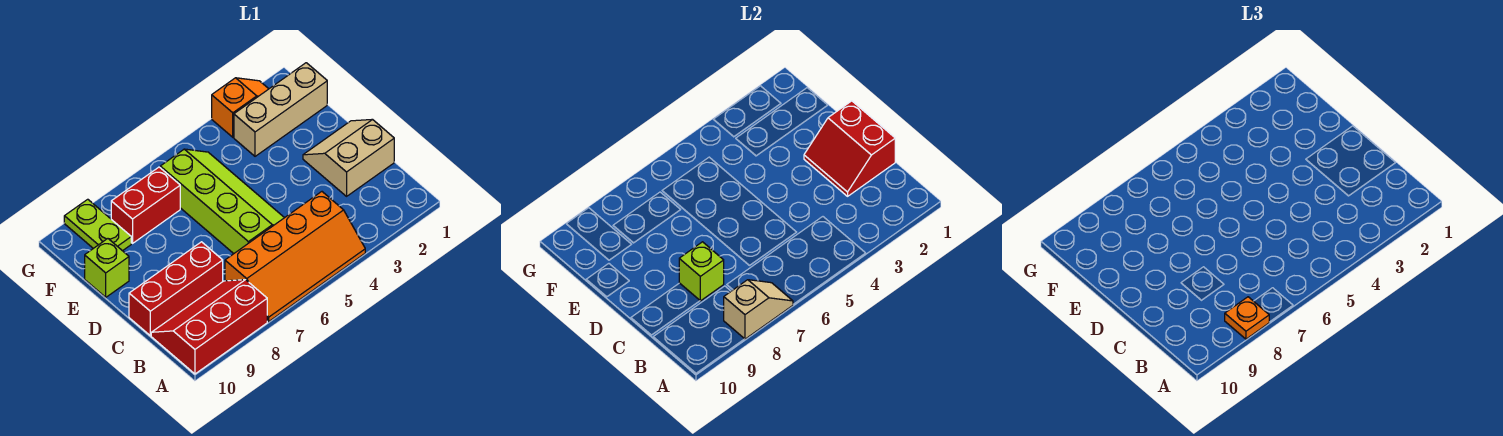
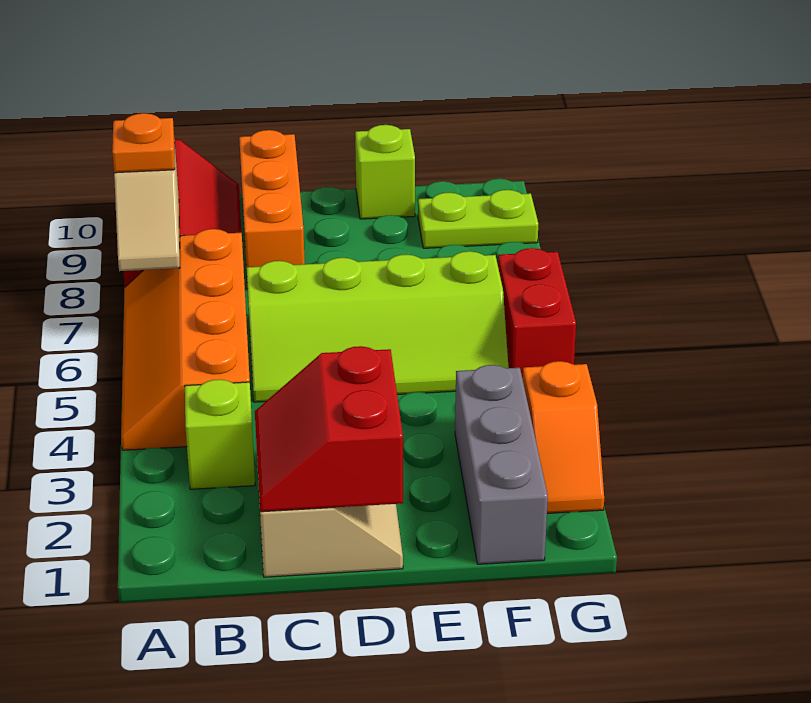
red slope C1:D2 level 2 top 1 -> red slope C1:D2 level 2 top D
red brick C8:C10 level 1 -> orange brick C8:C10 level 1
lime brick C8 level 2 -> lime brick B3 level 1
tan brick F1:F3 level 1 -> grey brick F1:F3 level 1
red brick F7:F8 level 1 -> red brick G5:G6 level 1

